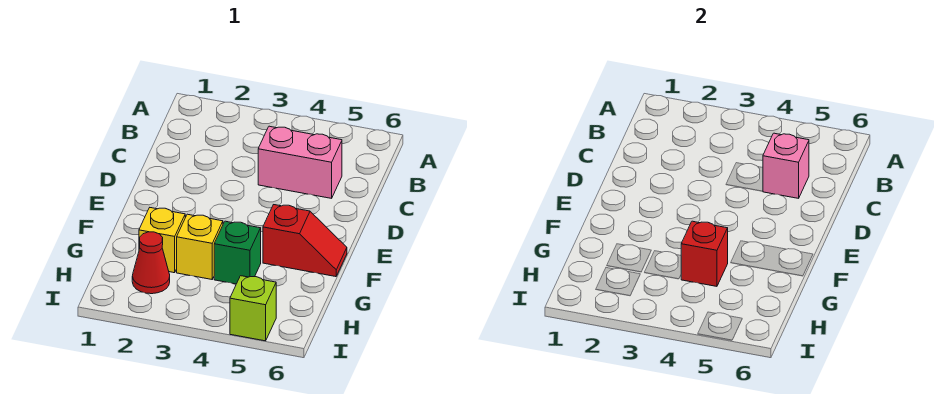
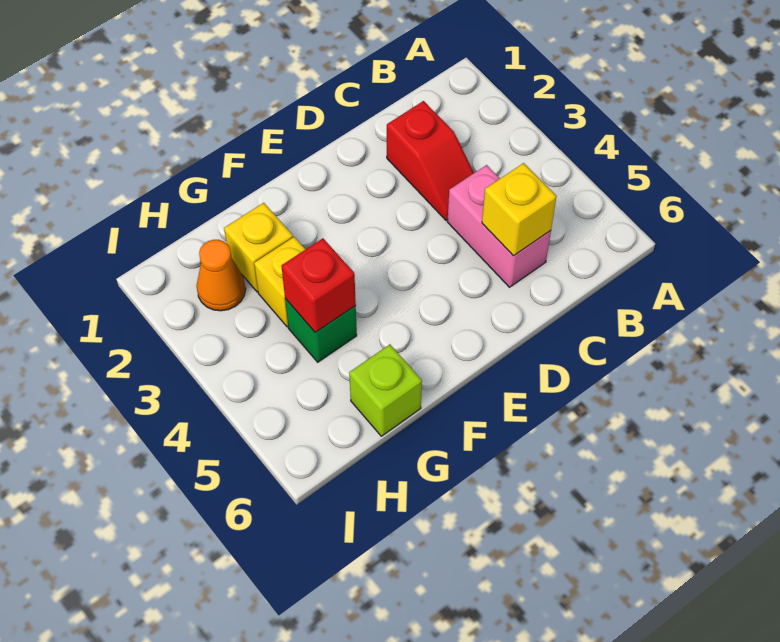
pink brick C5 level 2 -> yellow brick C5 level 2
red slope F5:F6 level 1 top 5 -> red slope C2:C3 level 1 top 2
red cone H2 level 1 -> orange cone H2 level 1
lime brick I5 level 1 -> lime brick G6 level 1

